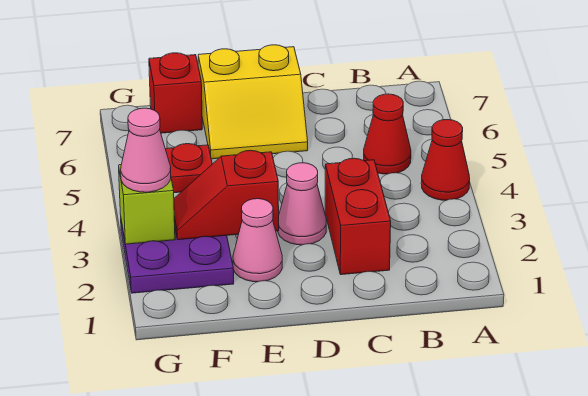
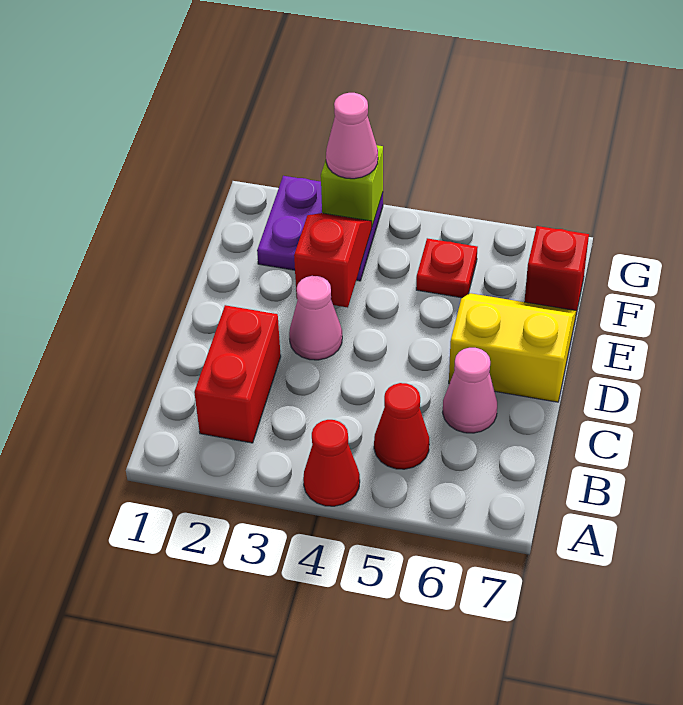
red brick C2:C3 level 1 -> red brick B2:C2 level 1
yellow slope D6:E7 level 1 top 7 -> yellow slope D6:E7 level 1 top D
pink cone E2 level 1 -> pink cone C6 level 1

